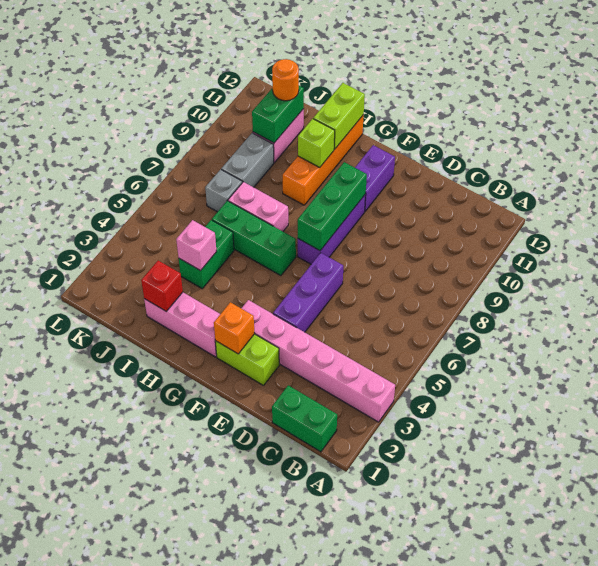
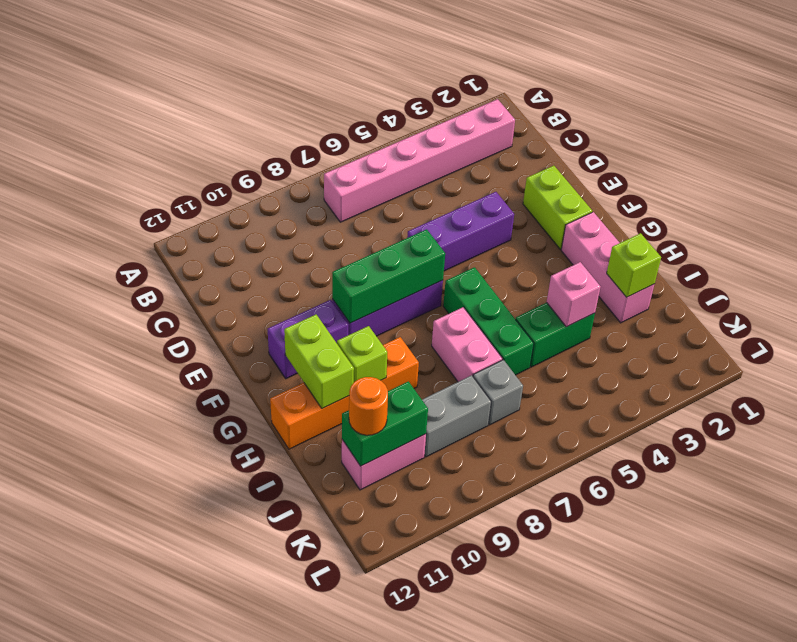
pink brick A3:F3 level 1 -> pink brick B2:B7 level 1
green brick B1:C1 level 1 -> none
orange brick F2 level 2 -> none
lime brick H11:H12 level 2 -> lime brick G11:H11 level 2
red brick I2 level 2 -> lime brick I2 level 2

